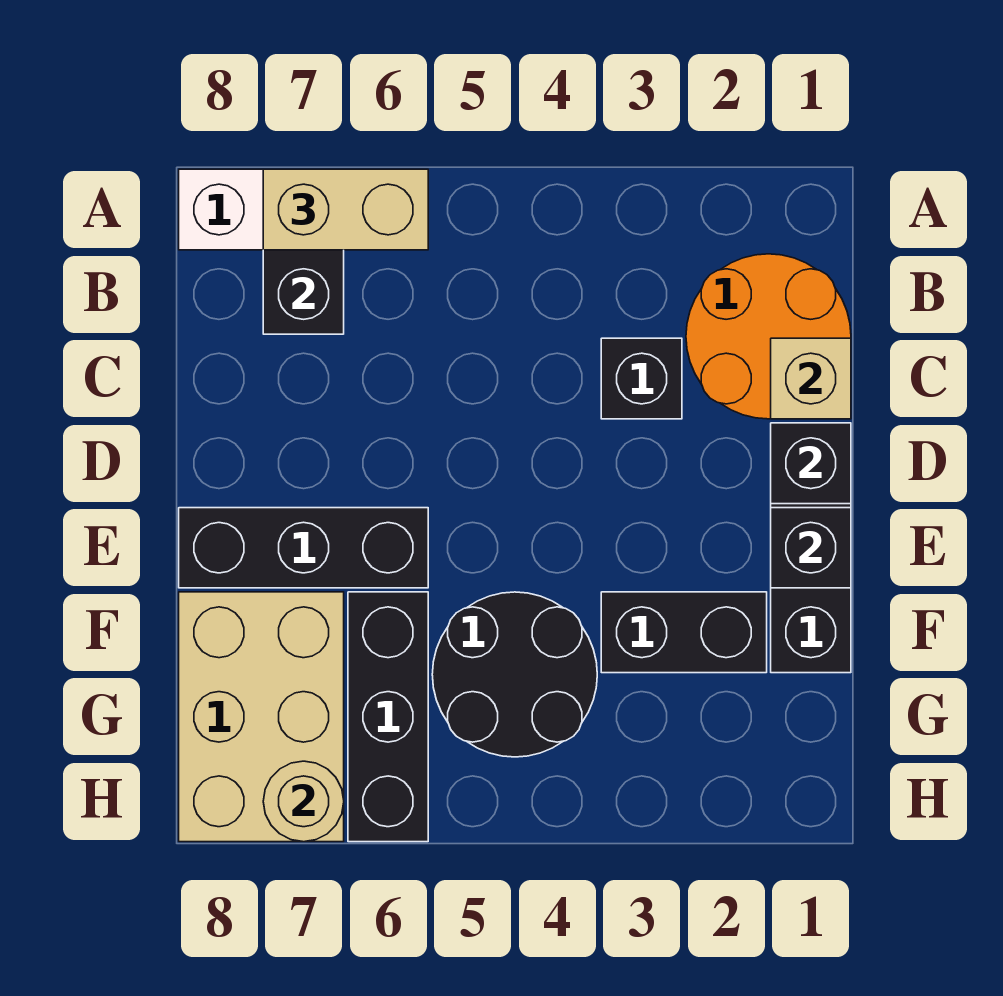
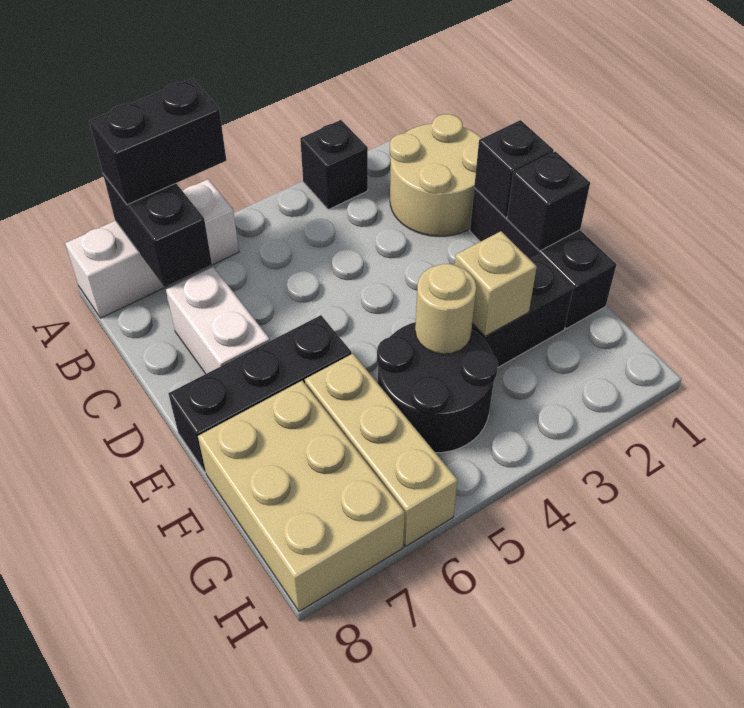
tan brick A6:A7 level 3 -> black brick A6:A7 level 3
orange round brick B1:C2 level 1 -> tan round brick B1:C2 level 1
tan brick C1 level 2 -> tan brick F3 level 2
black brick C3 level 1 -> black brick A3 level 1
none -> white brick C7:D7 level 1
black brick F6:H6 level 1 -> tan brick F6:H6 level 1
tan round brick H7 level 2 -> tan round brick F4 level 2

